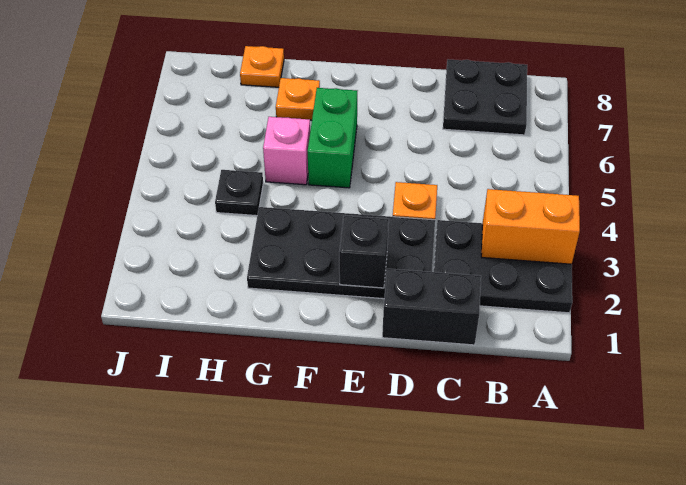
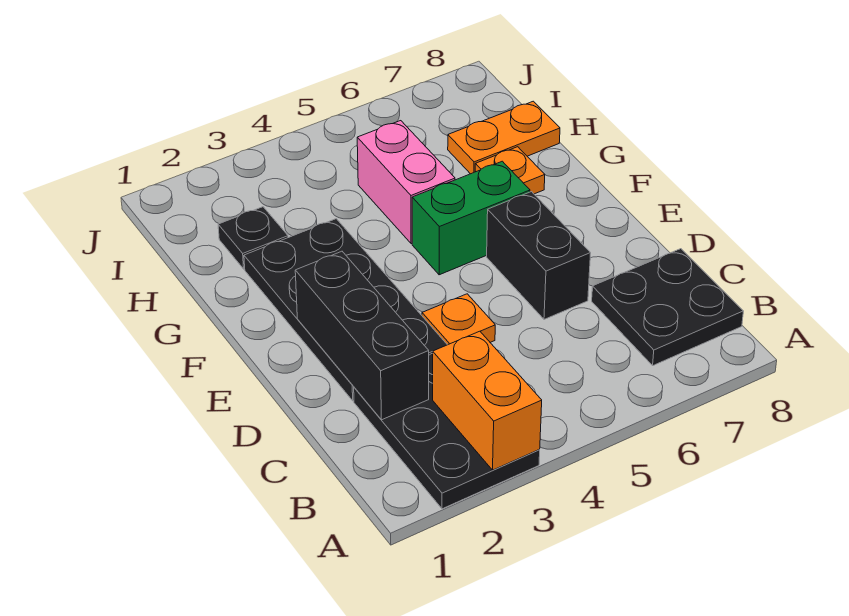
black brick C1:D1 level 1 -> black brick D6:E6 level 1
black brick E2 level 2 -> black brick C2:E2 level 2
pink brick G5 level 1 -> pink brick G5:H5 level 1
black plate H4 level 1 -> black plate H2 level 1
orange plate H8 level 1 -> orange plate H7:H8 level 1

